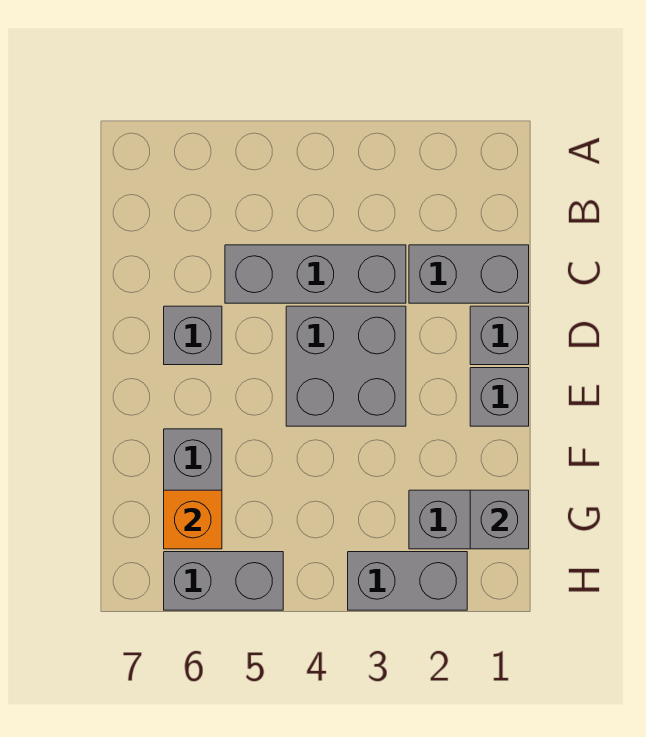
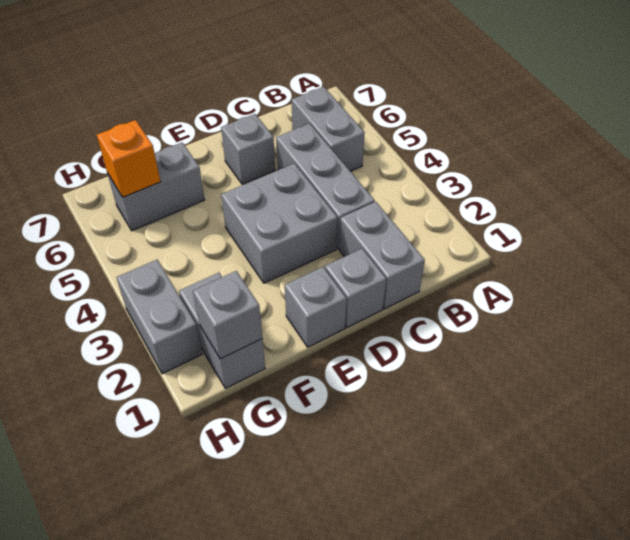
grey brick H5:H6 level 1 -> grey brick B5:B6 level 1

